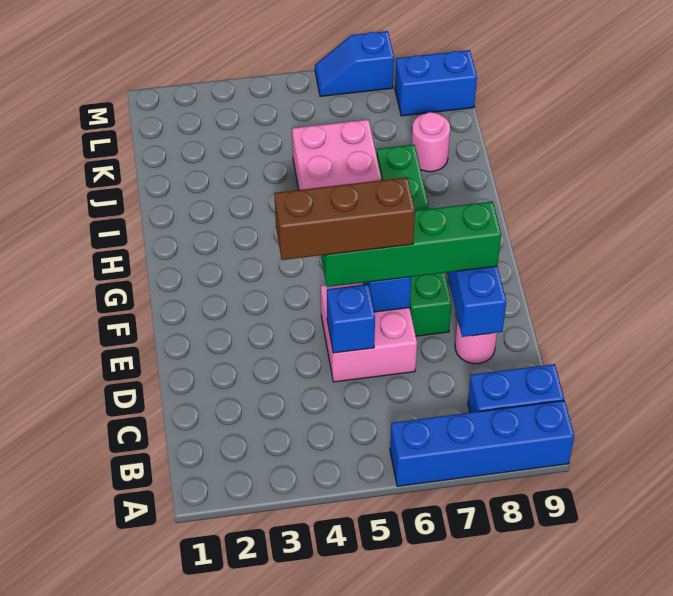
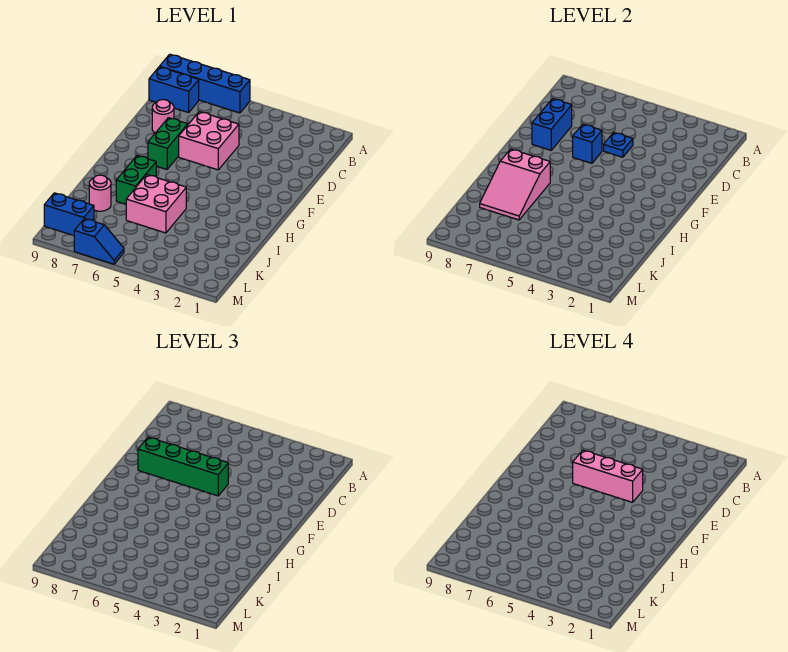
blue brick D5 level 2 -> blue plate D5 level 2
brown brick E4:E6 level 4 -> pink brick E4:E6 level 4
none -> pink slope H7:J8 level 2 top H

